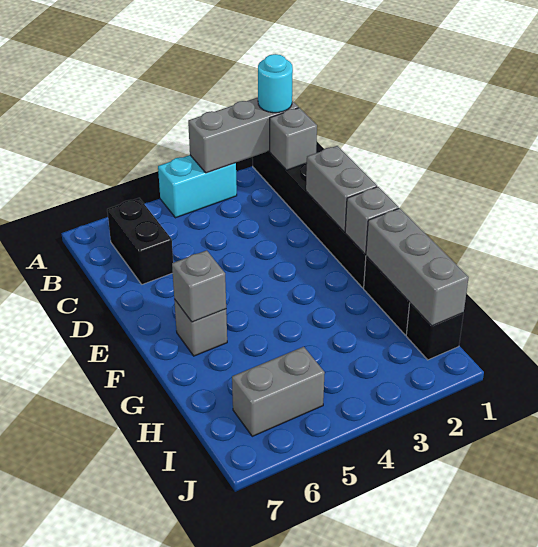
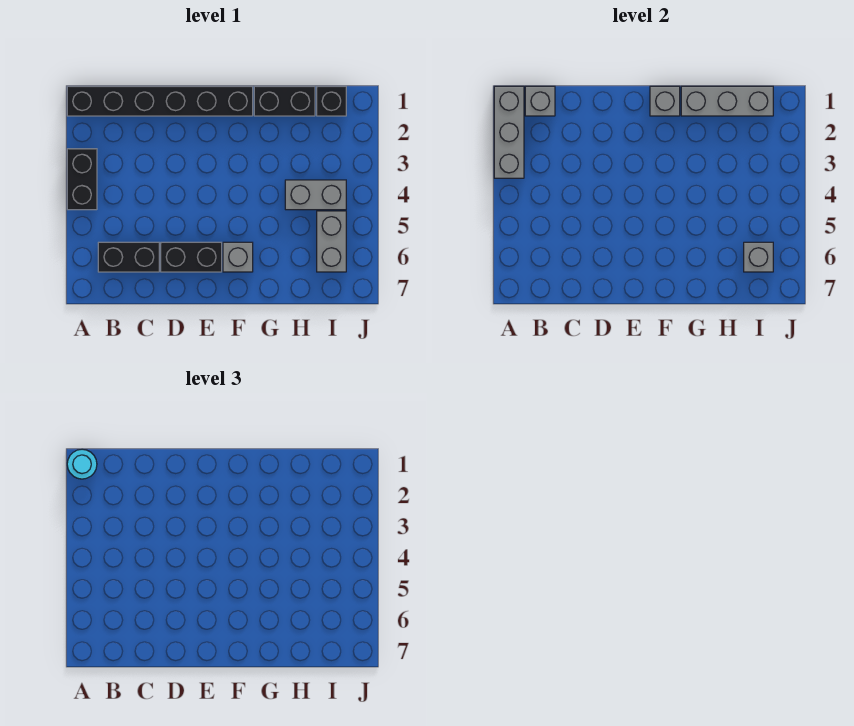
cyan brick A3:A4 level 1 -> black brick A3:A4 level 1
grey brick D1:E1 level 2 -> grey brick H4:I4 level 1
none -> black brick D6:E6 level 1
grey brick F6 level 2 -> grey brick I6 level 2

